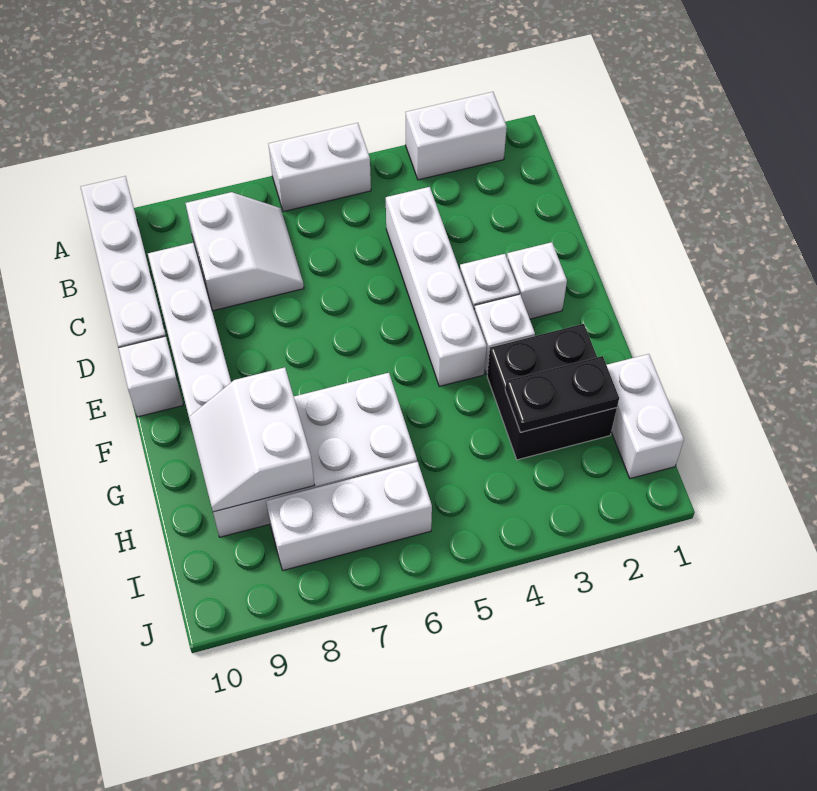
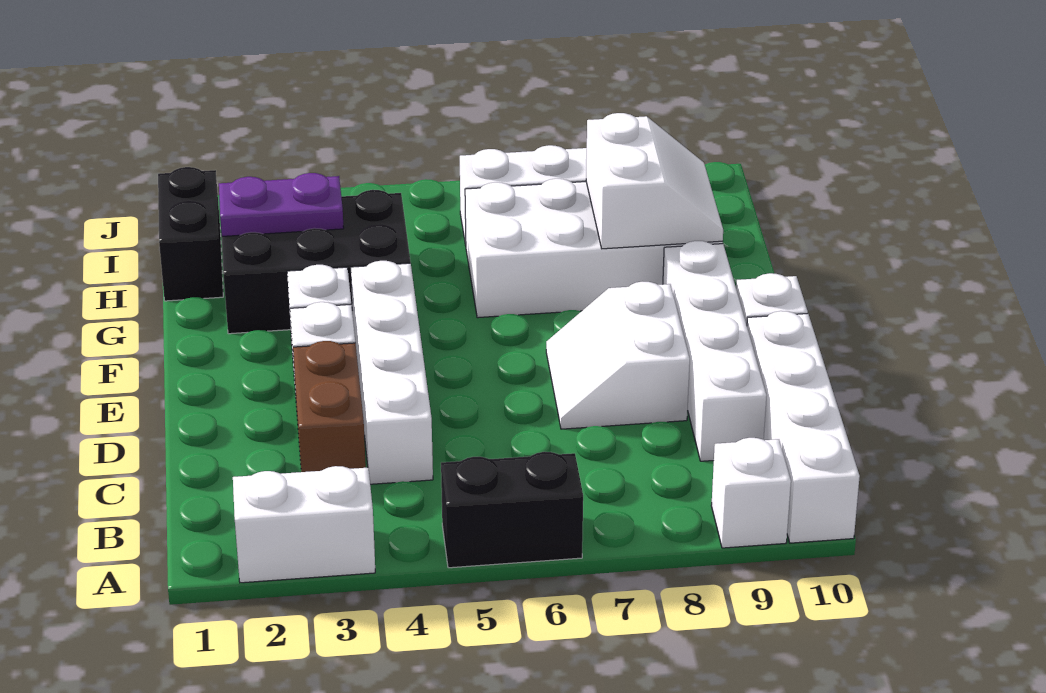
white brick A5:A6 level 1 -> black brick A5:A6 level 1
white slope B7:C8 level 1 top 8 -> white slope D7:E8 level 1 top 8
none -> brown brick C3:D3 level 1
white brick E2 level 1 -> white brick A9 level 1
black brick G2:H3 level 1 -> black brick G2:H4 level 1
white brick H1:I1 level 1 -> black brick H1:I1 level 1
black plate H2:H3 level 2 -> purple plate H2:H3 level 2

